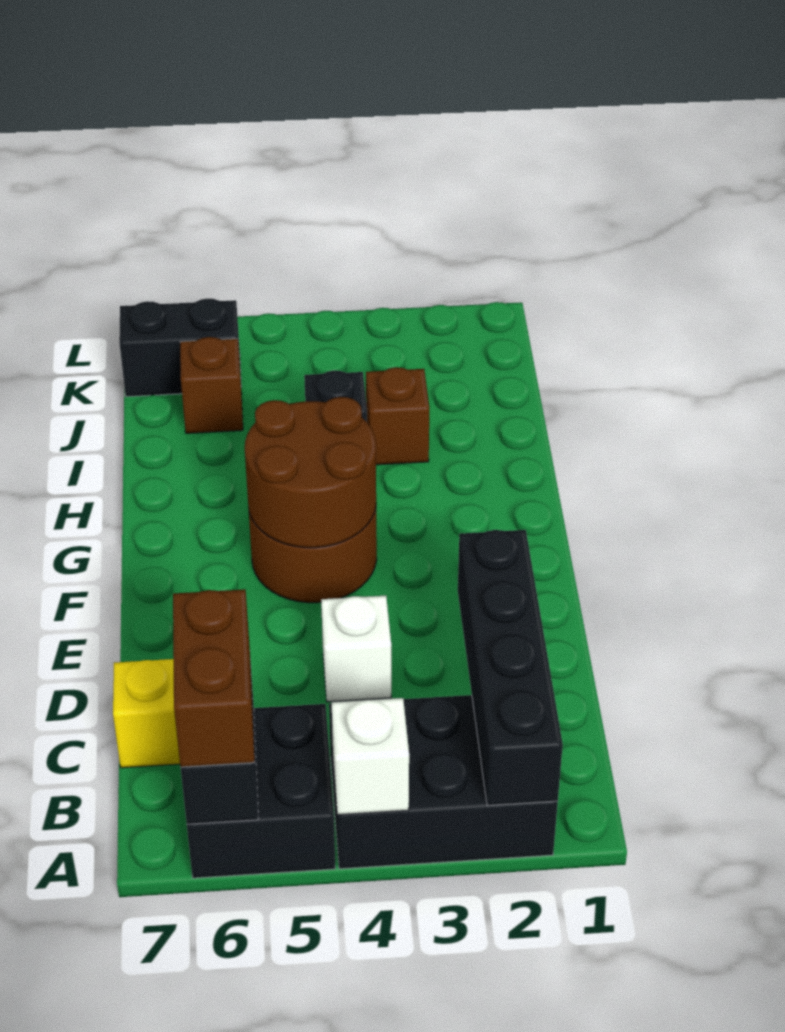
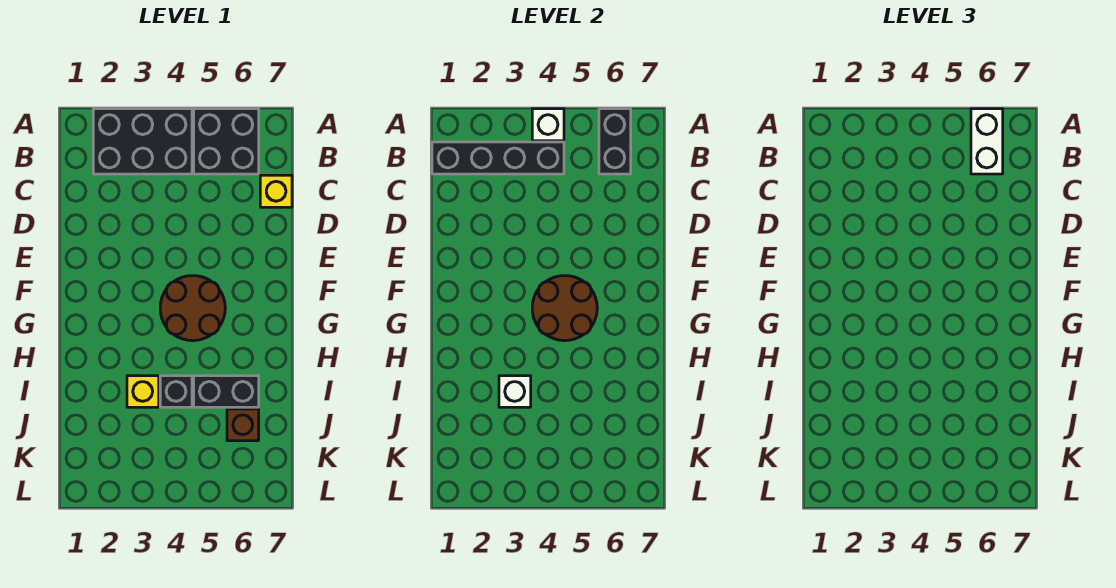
black brick A2:D2 level 2 -> black brick B1:B4 level 2
brown brick A6:B6 level 3 -> white brick A6:B6 level 3
white brick D4 level 1 -> white brick I3 level 2
brown brick I3 level 1 -> yellow brick I3 level 1
black brick K6:K7 level 1 -> black brick I5:I6 level 1

